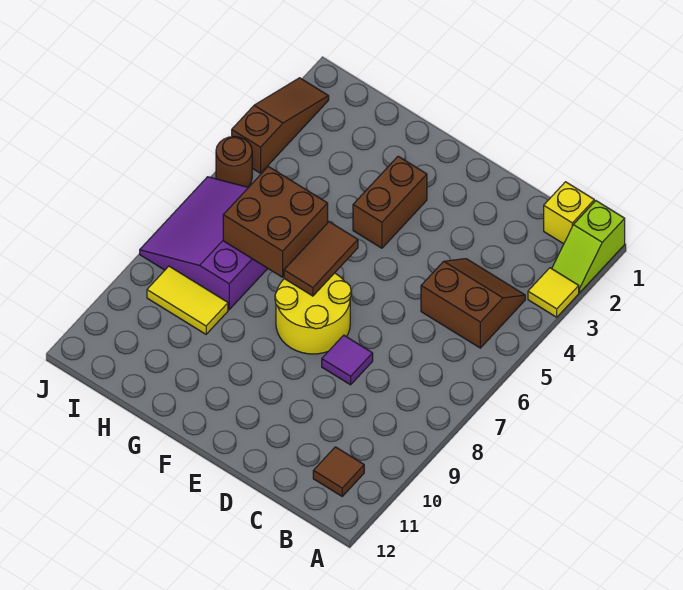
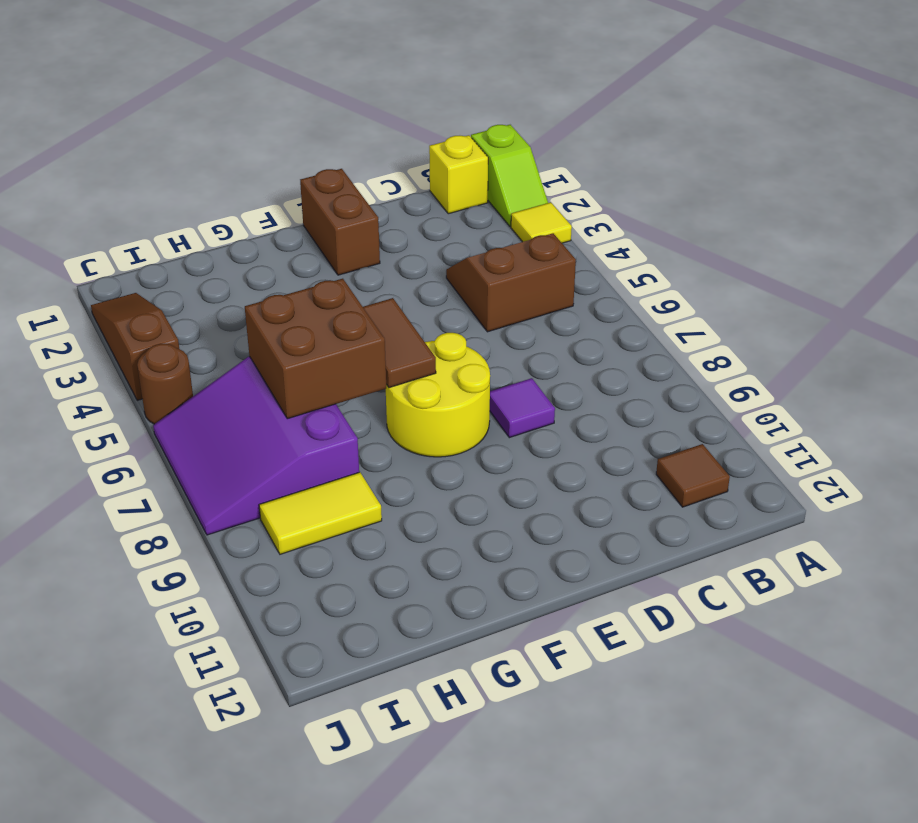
brown brick F3:F4 level 1 -> brown brick E1:E2 level 1

